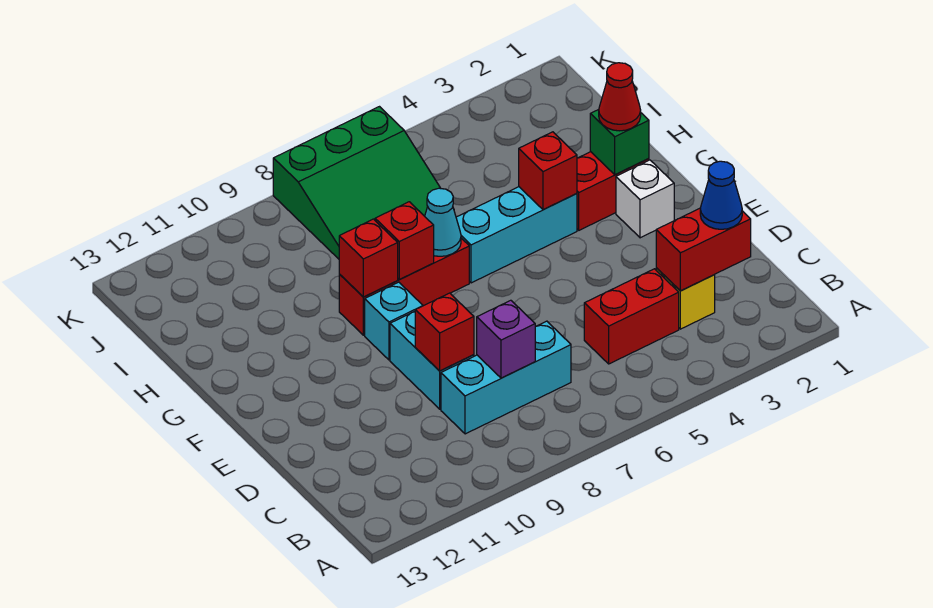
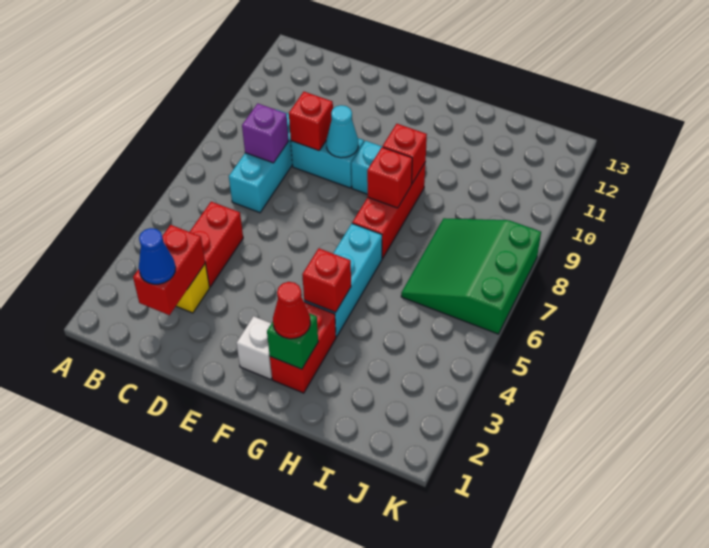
cyan cone G7 level 2 -> cyan cone E9 level 2

